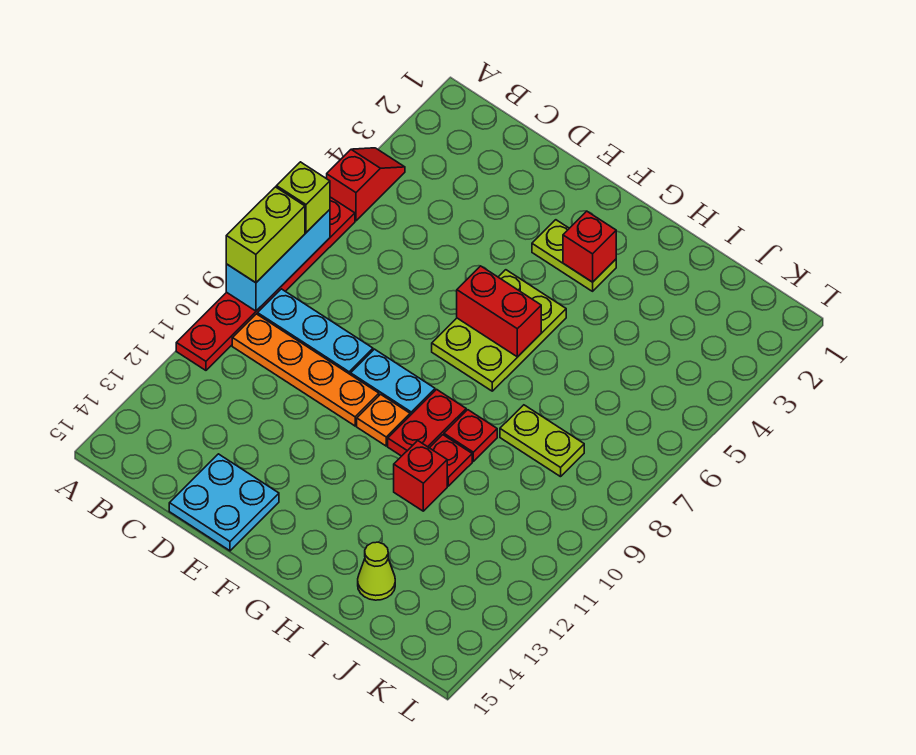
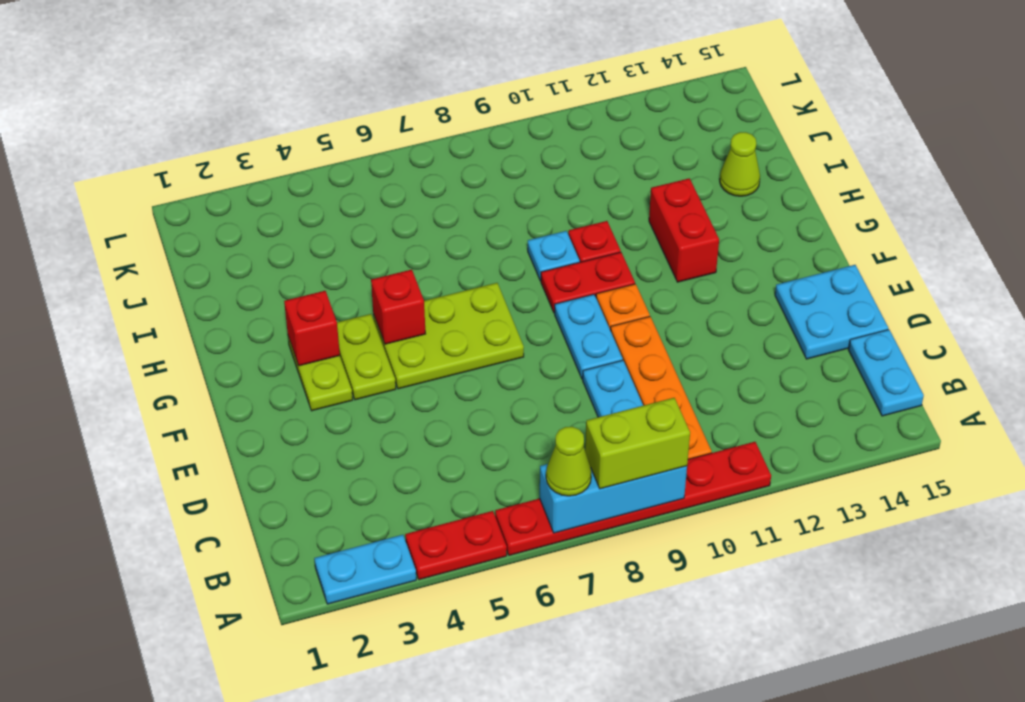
none -> cyan plate A2:A3 level 1
red slope A4:A5 level 1 top 5 -> red plate A4:A5 level 1
lime brick A7 level 3 -> lime cone A7 level 3
none -> cyan plate B15:C15 level 1
red brick F6:G6 level 2 -> red brick G12:H12 level 1
red plate H9 level 1 -> cyan plate H9 level 1
red brick H11 level 1 -> red brick G5 level 2
lime plate I8:J8 level 1 -> lime plate F4:G4 level 1

